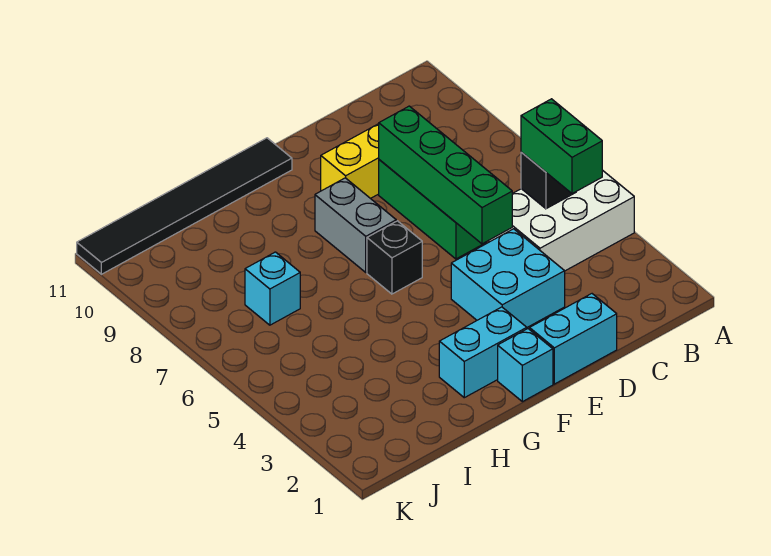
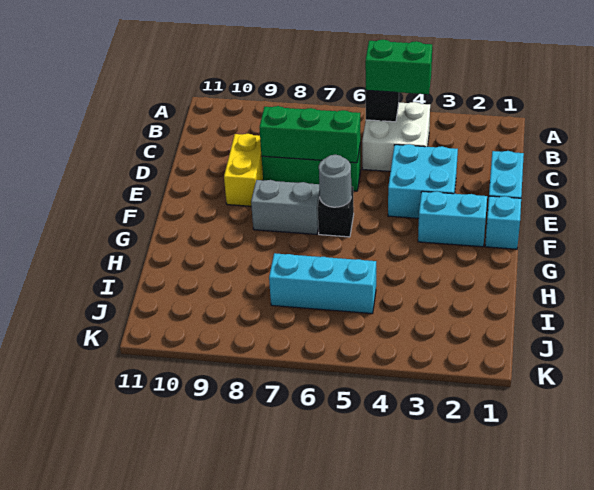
white brick A4:C5 level 1 -> white brick B4:C5 level 1
green brick D5:D8 level 2 -> green brick D6:D8 level 2
cyan brick F2:G2 level 1 -> cyan brick F2:F3 level 1
none -> grey round brick F6 level 2
black tile F11:K11 level 1 -> none
cyan brick I7 level 1 -> cyan brick I5:I7 level 1

